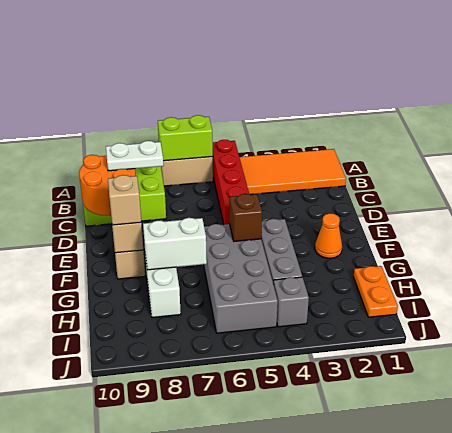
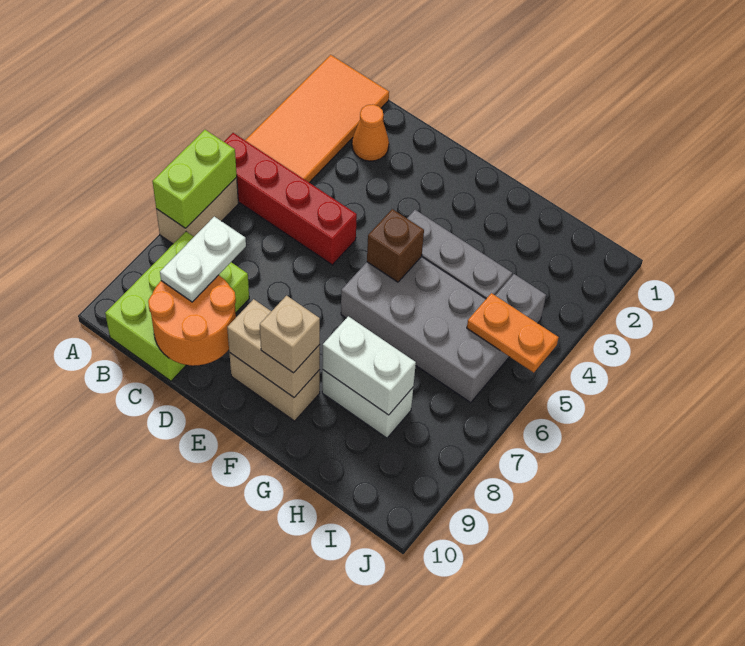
orange cone F2 level 1 -> orange cone C2 level 1
white brick G7:G8 level 2 -> white brick G8:H8 level 2
orange plate H1:I1 level 1 -> orange plate I5:J5 level 2

